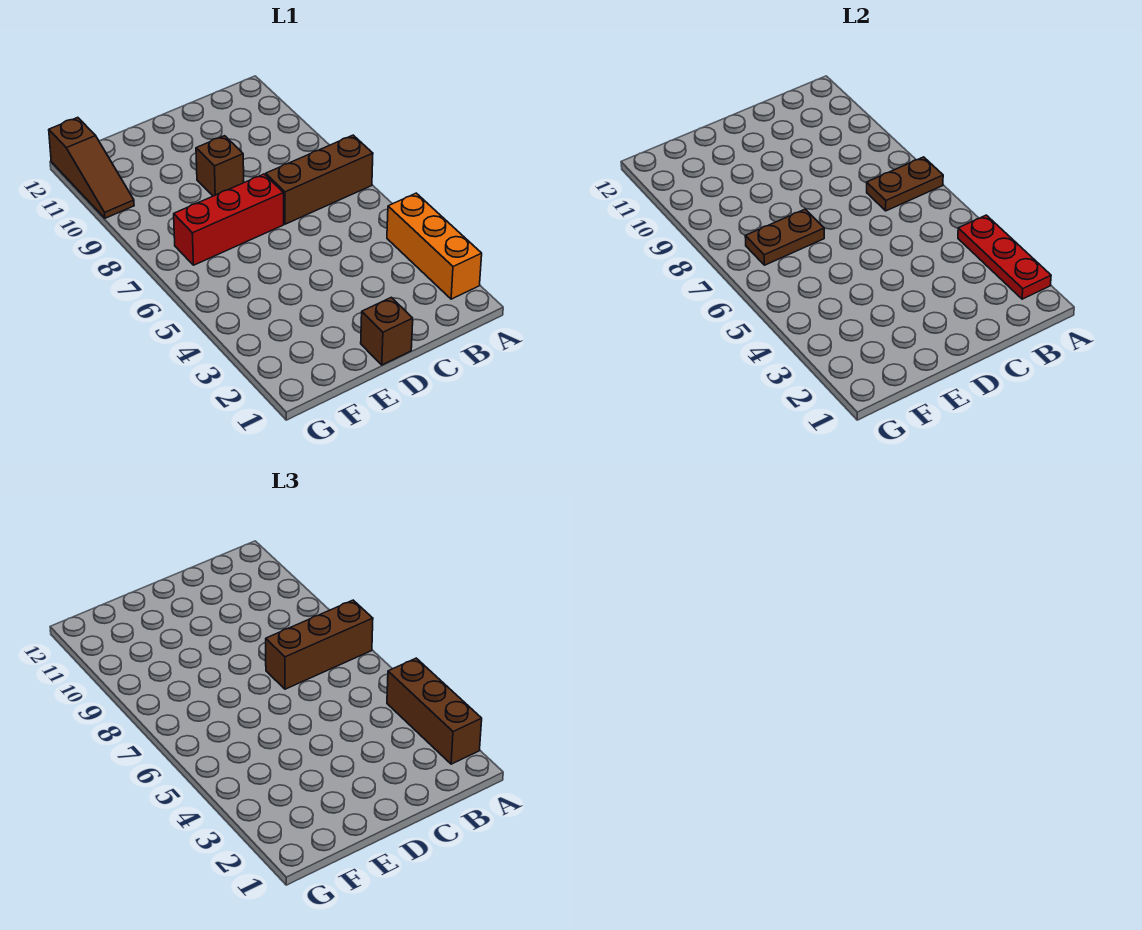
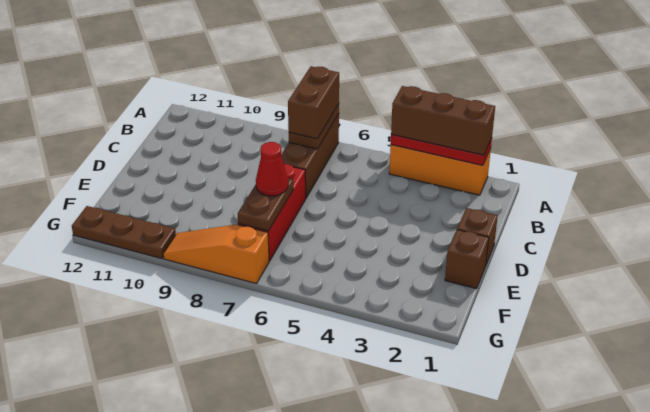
brown brick A7:C7 level 3 -> brown brick A7:B7 level 3
brown brick D9 level 1 -> brown brick E1 level 1
none -> red cone E7 level 3
none -> orange slope G7:G9 level 1 top 7
brown slope G10:G12 level 1 top 12 -> brown plate G10:G12 level 1

